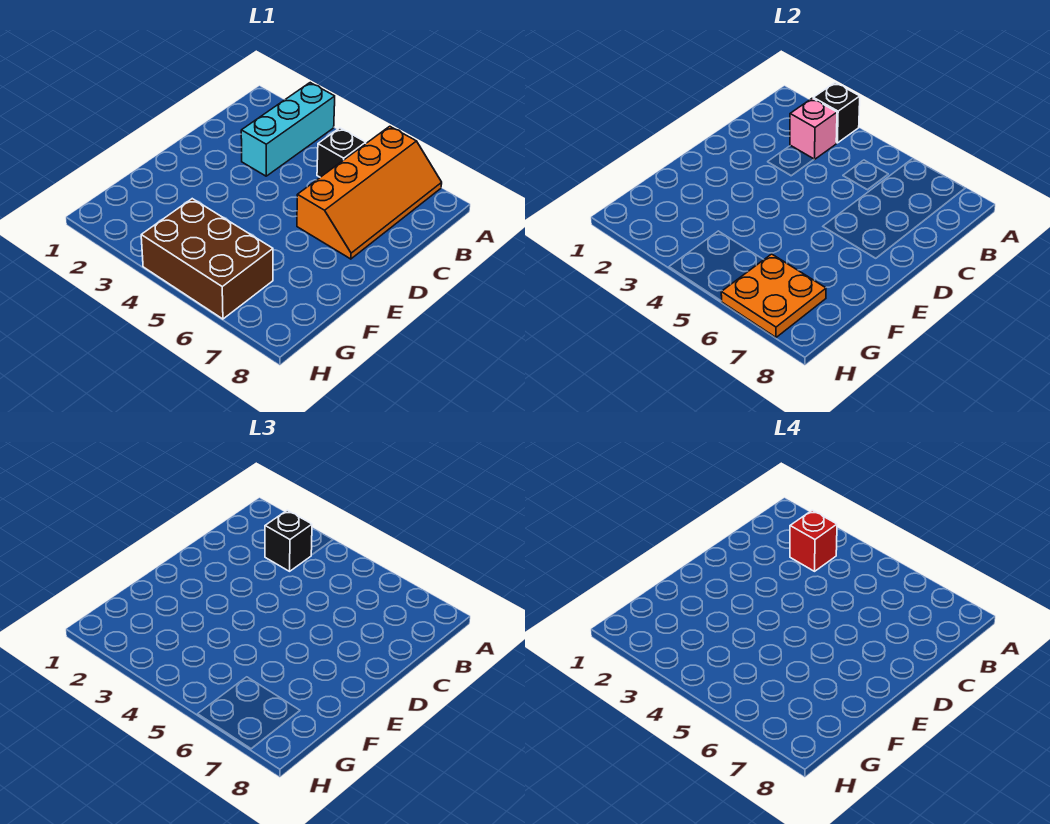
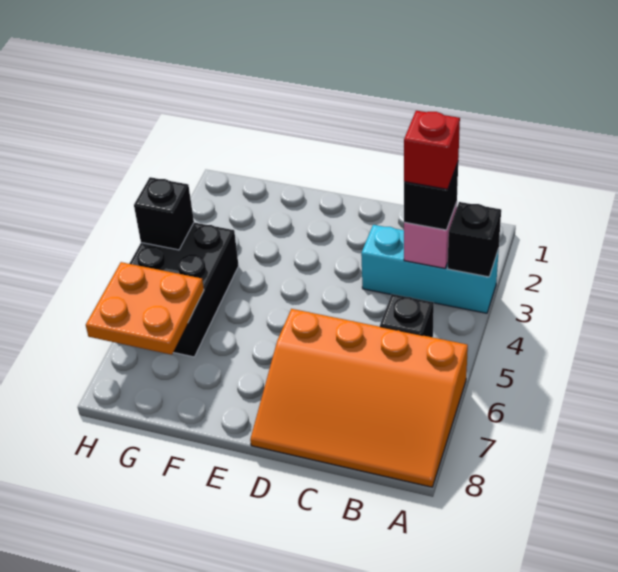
orange slope A6:D7 level 1 top 6 -> orange slope A6:D8 level 1 top 6
brown brick G4:H6 level 1 -> black brick G4:H6 level 1
none -> black brick H4 level 2

